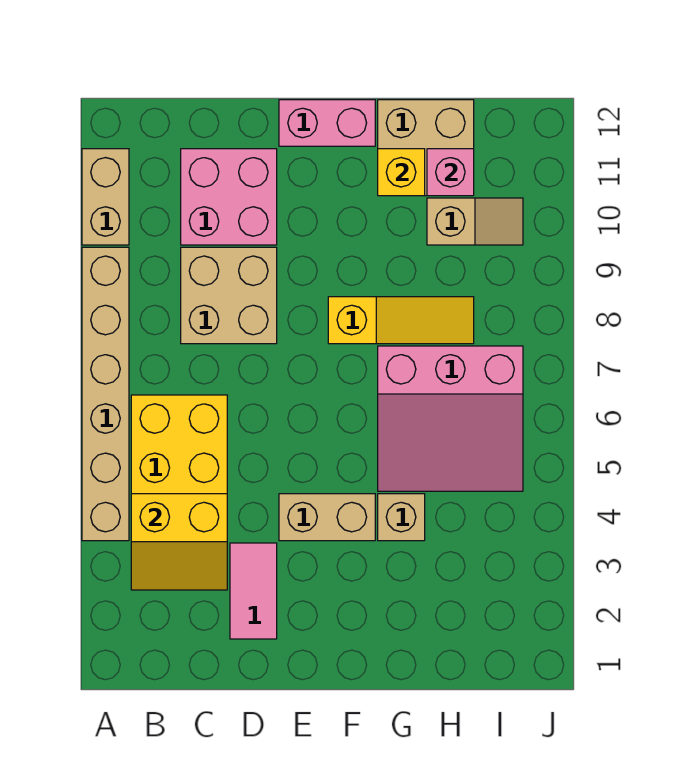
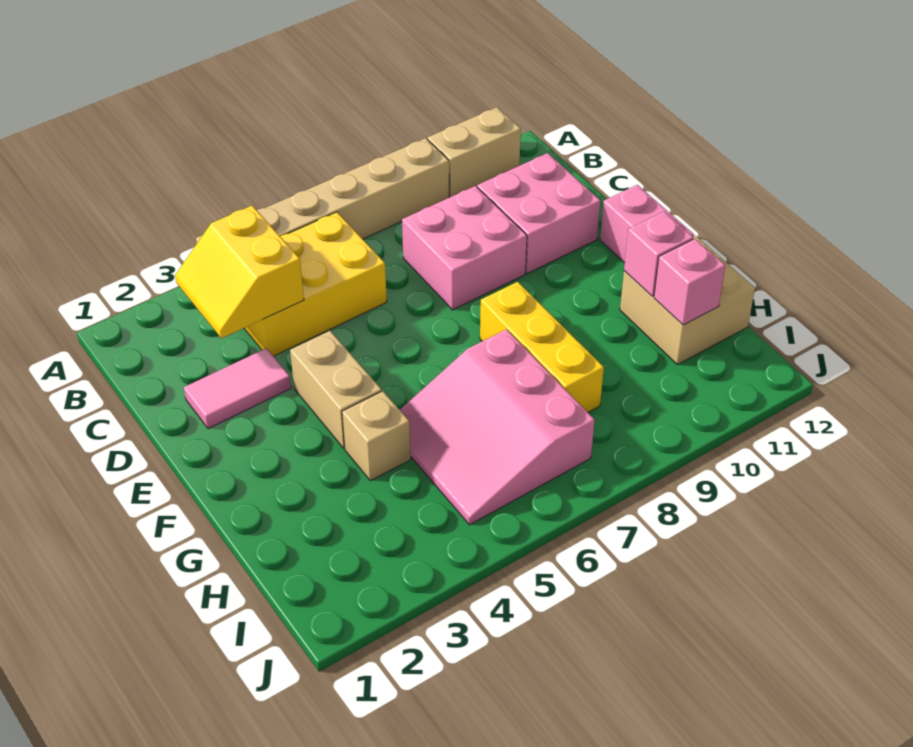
tan brick C8:D9 level 1 -> pink brick C8:D9 level 1
yellow slope F8:H8 level 1 top F -> yellow brick F8:H8 level 1
yellow brick G11 level 2 -> pink brick G11 level 2
tan slope H10:I10 level 1 top H -> none

